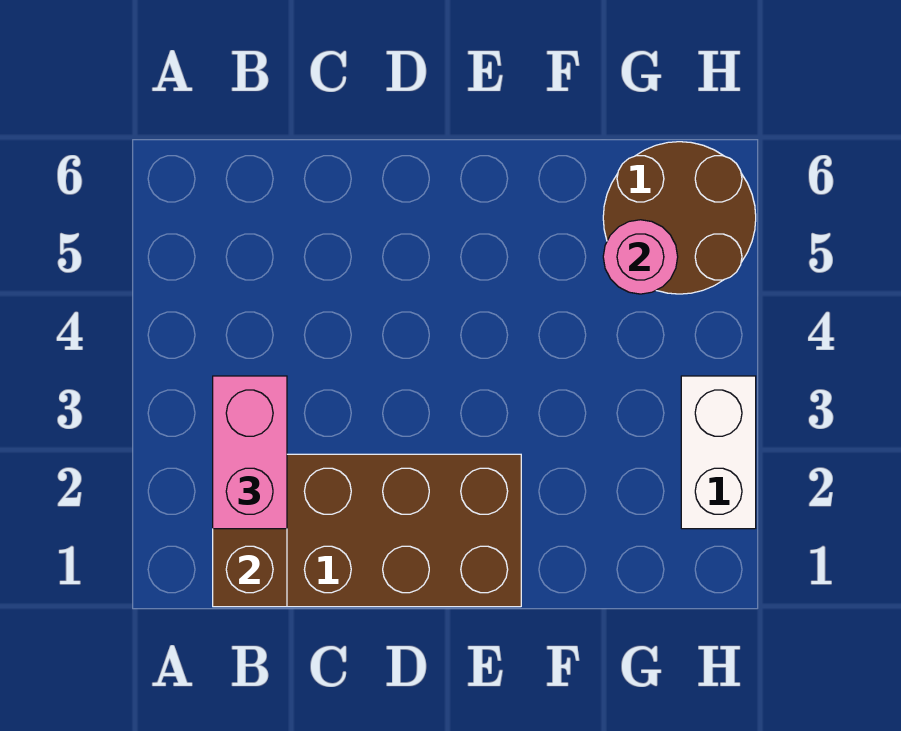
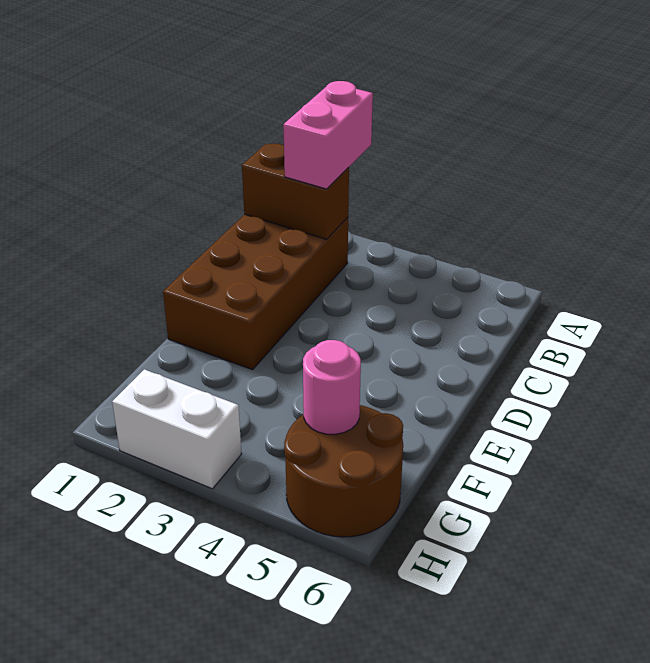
pink brick B2:B3 level 3 -> pink brick A2:B2 level 3

